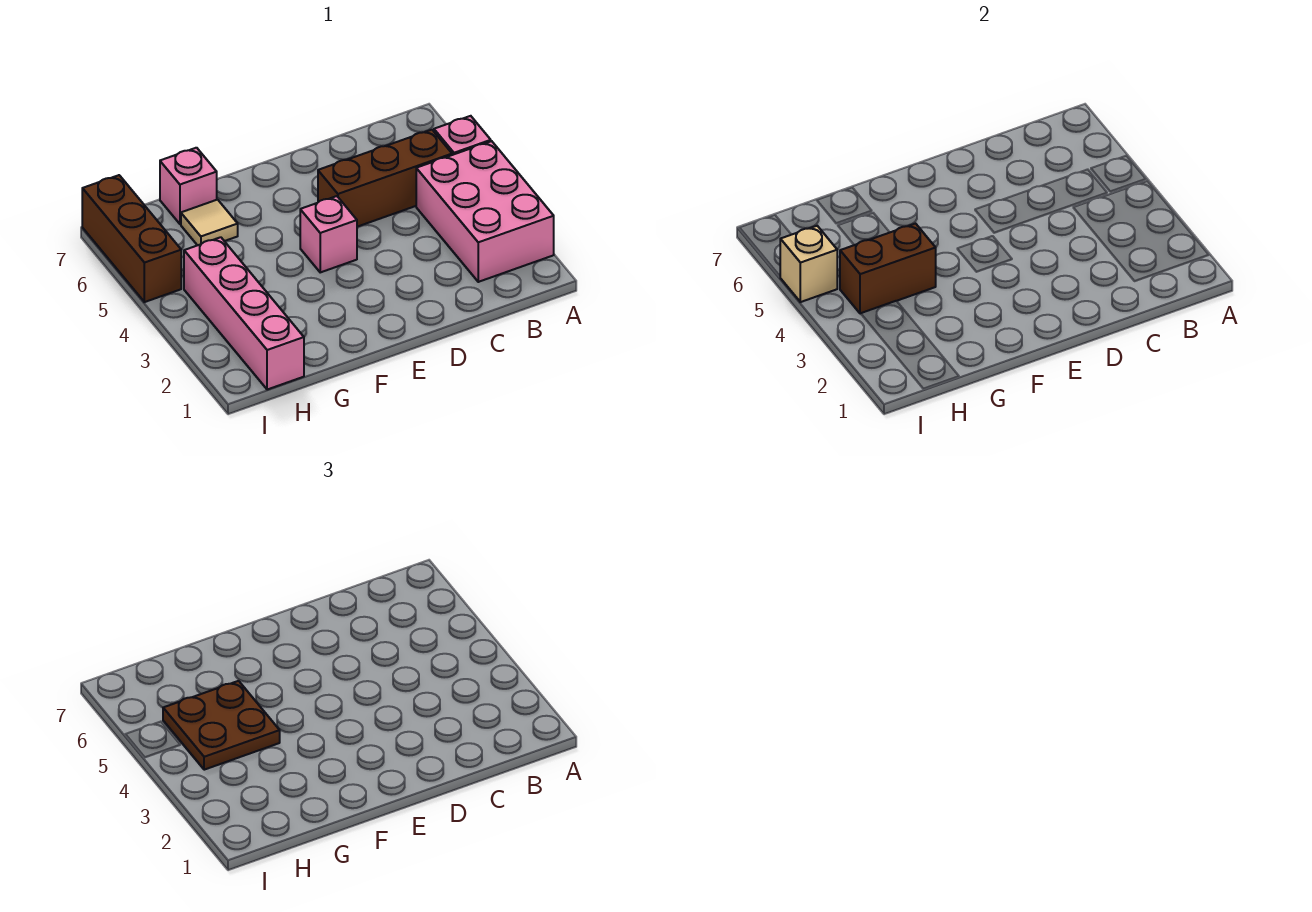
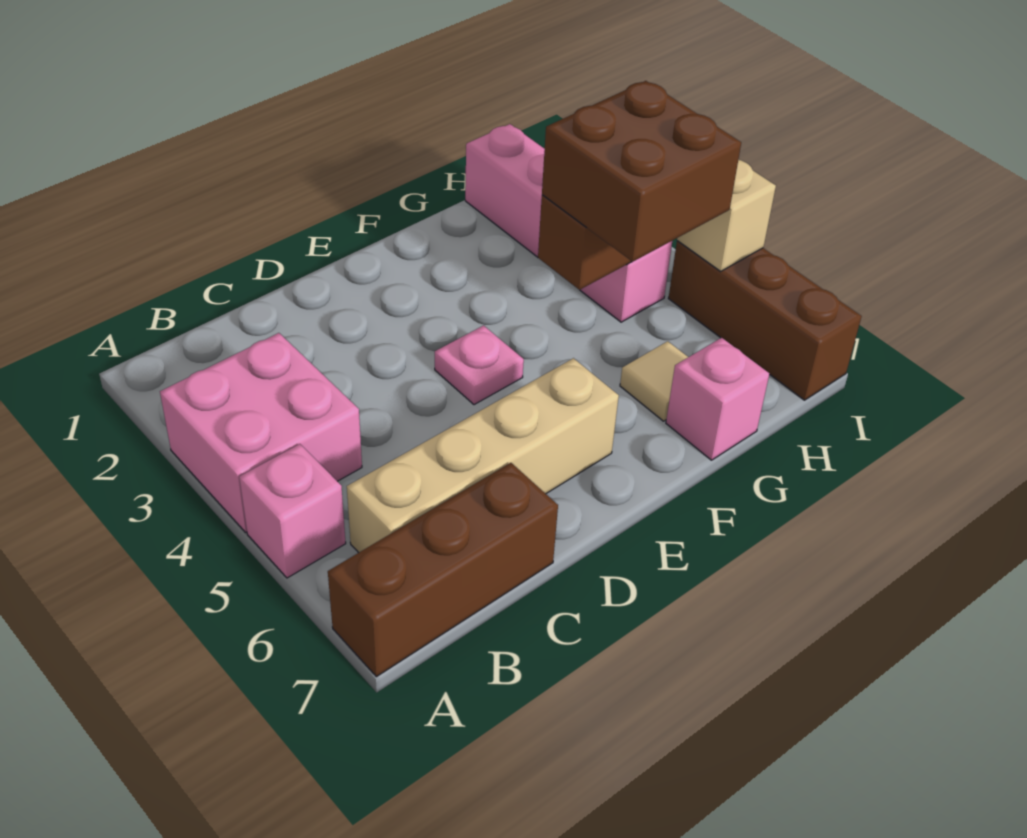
pink brick A2:B4 level 1 -> pink brick A3:B4 level 1
brown brick B5:D5 level 1 -> brown brick A7:C7 level 1
none -> tan brick B6:E6 level 1
pink brick E4 level 1 -> pink plate E4 level 1
brown plate G4:H5 level 3 -> brown brick G4:H5 level 3

